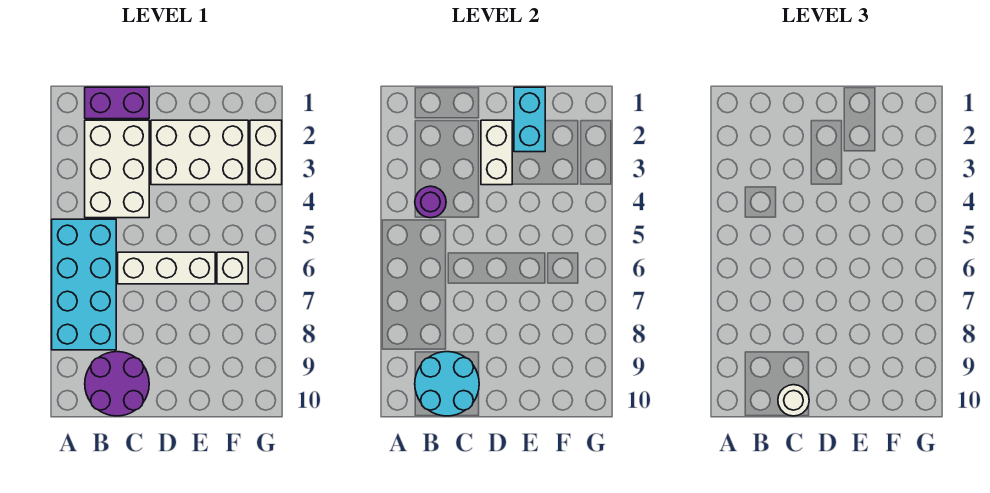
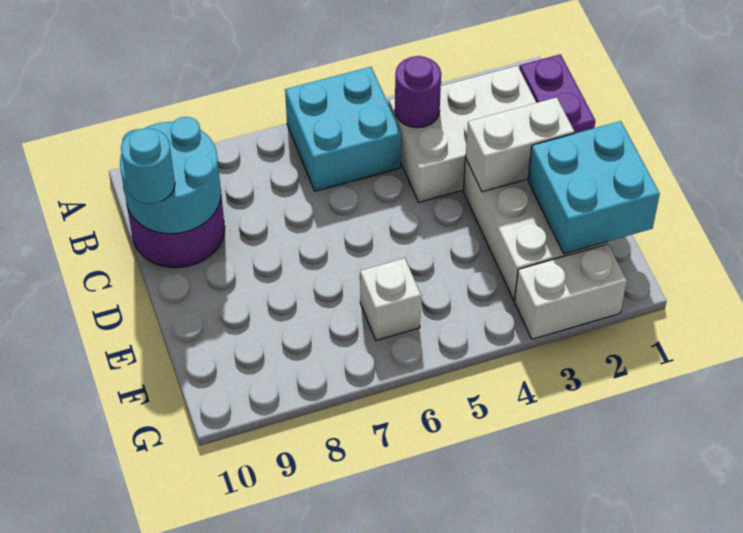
cyan brick A5:B8 level 1 -> cyan brick A5:B6 level 1
white brick C6:E6 level 1 -> none
white round brick C10 level 3 -> cyan round brick C10 level 3
cyan brick E1:E2 level 2 -> cyan brick E1:F2 level 2

